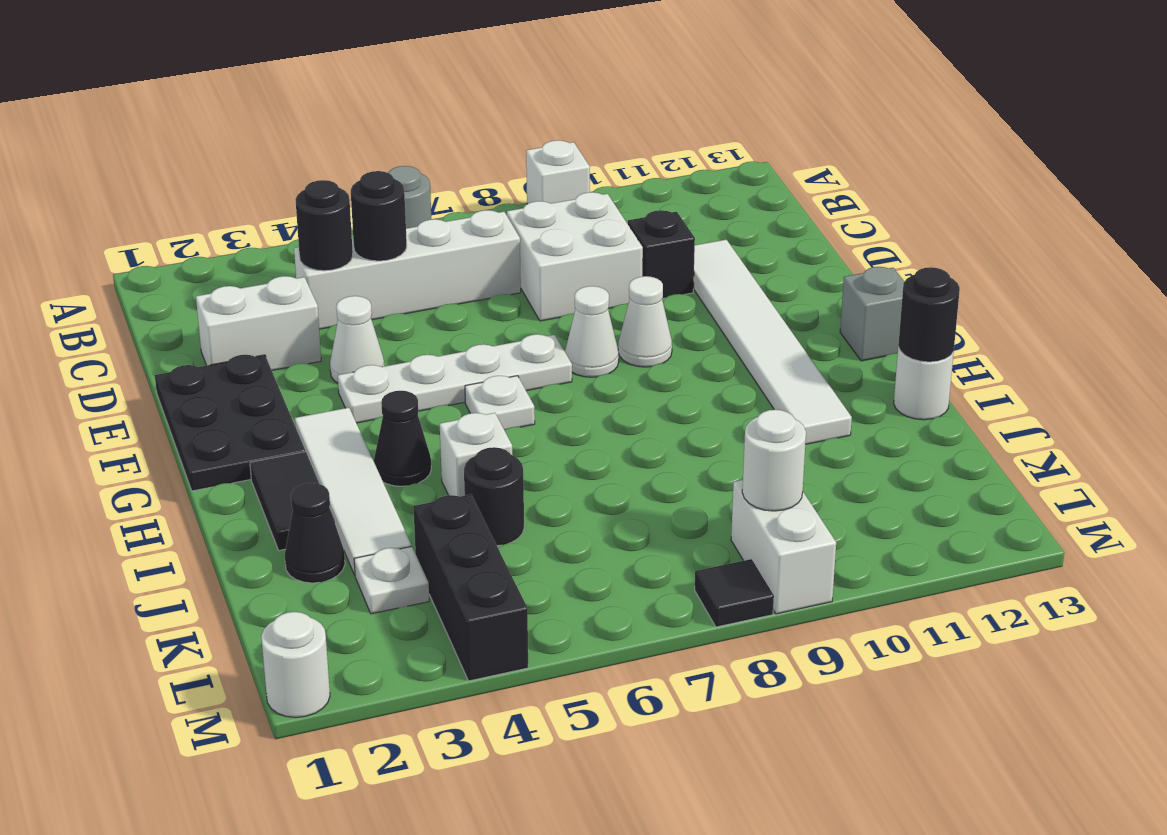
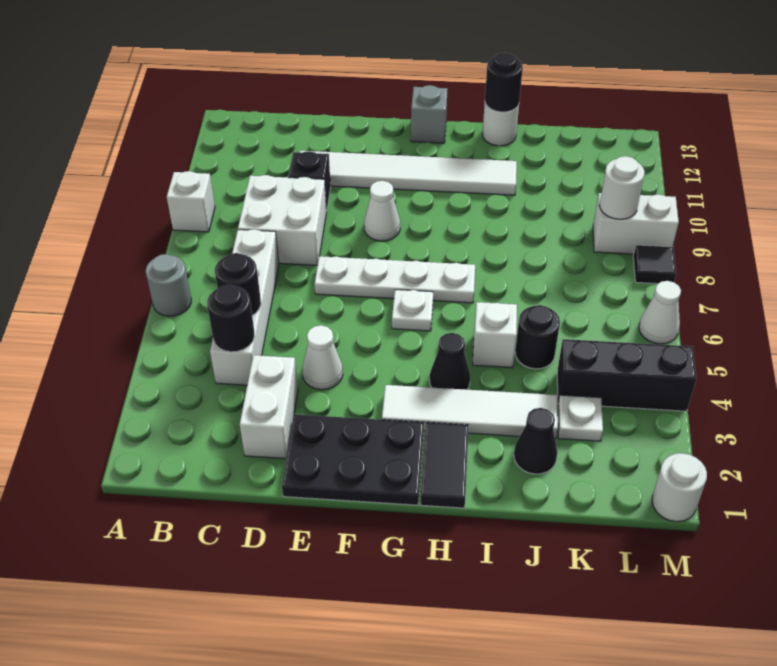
white plate F4:F7 level 1 -> white plate E7:H7 level 1
white cone F8 level 1 -> white cone M6 level 1
black tile H2:I2 level 1 -> black tile H1:H2 level 1

